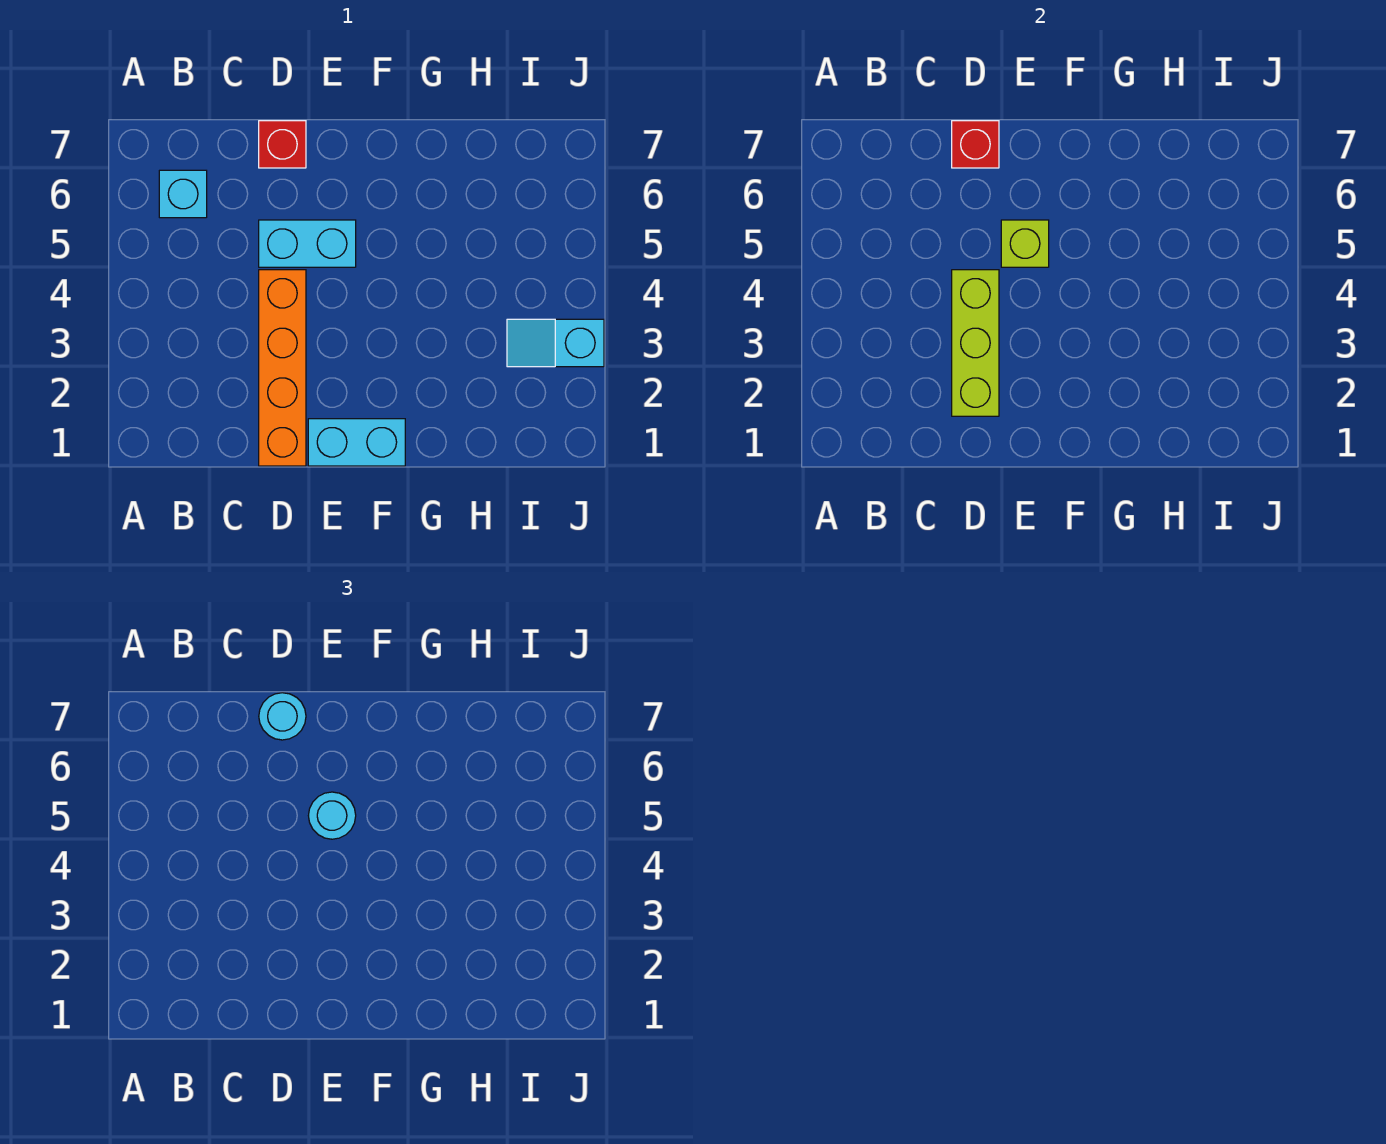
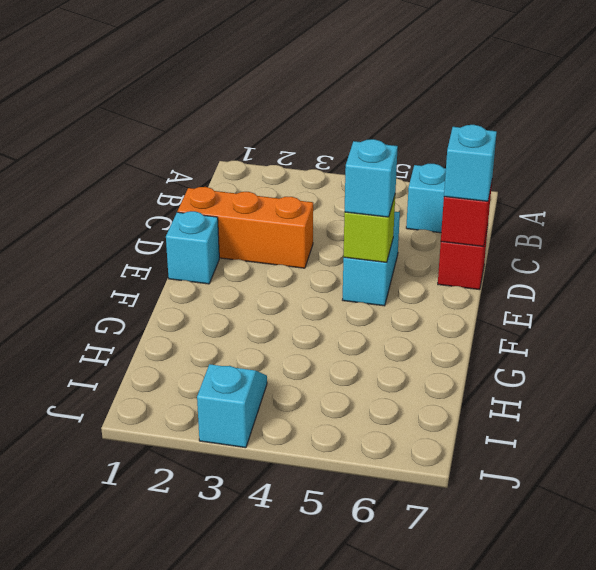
orange brick D1:D4 level 1 -> orange brick D1:D3 level 1
lime brick D2:D4 level 2 -> none
cyan round brick D7 level 3 -> cyan brick D7 level 3
cyan brick E1:F1 level 1 -> cyan brick E1 level 1
cyan round brick E5 level 3 -> cyan brick E5 level 3

